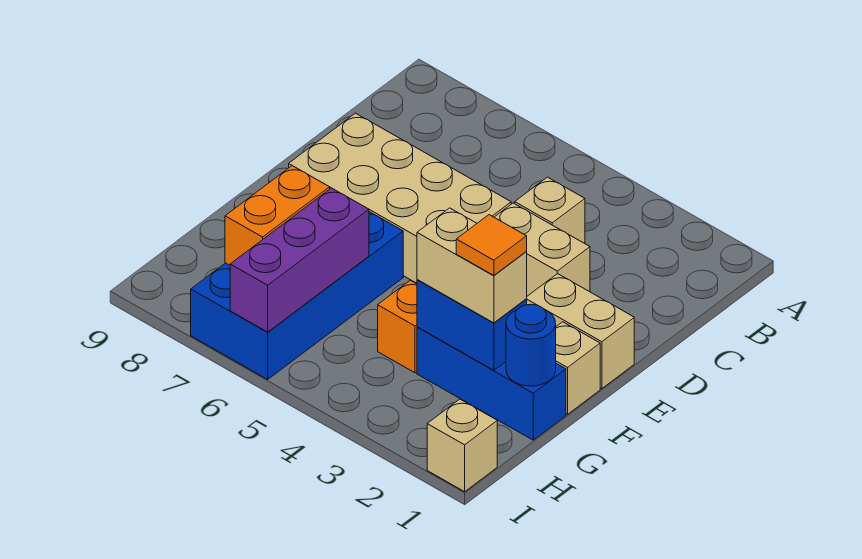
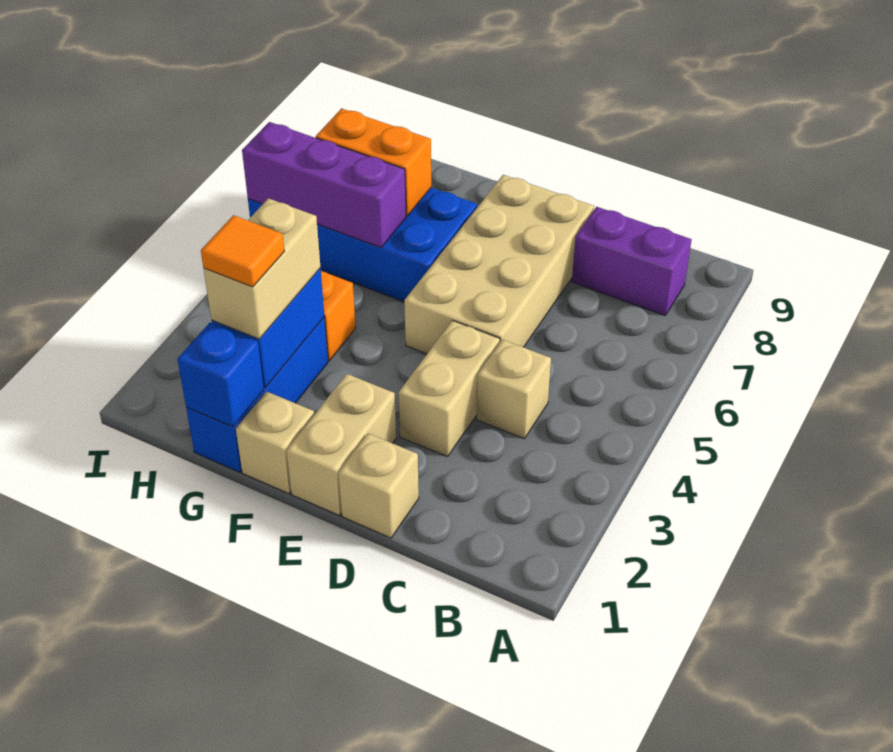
none -> purple brick B8:C8 level 1
blue round brick G1 level 2 -> blue brick G1 level 2
tan brick I1 level 1 -> tan brick D1 level 1

